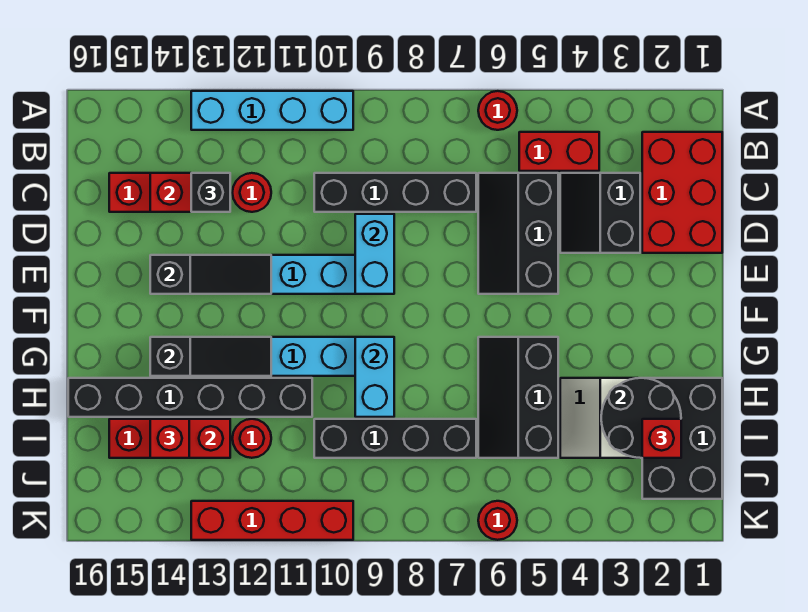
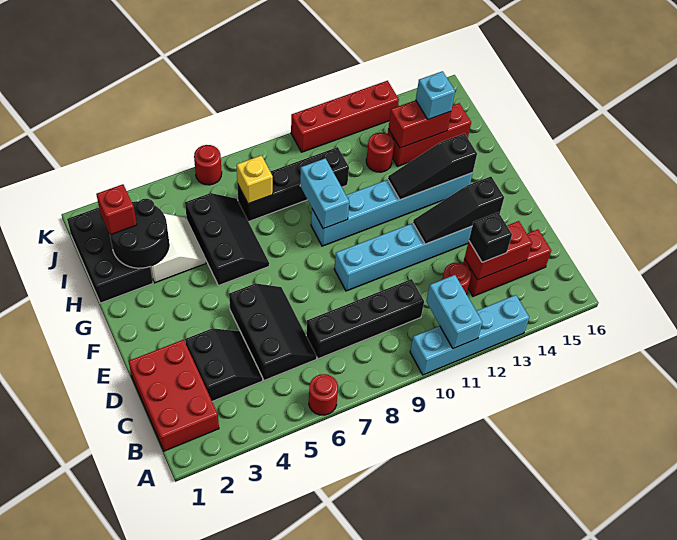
red brick B4:B5 level 1 -> none
cyan brick D9:E9 level 2 -> cyan brick A11:B11 level 2
black brick H11:H16 level 1 -> none
none -> yellow brick I7 level 2
red brick I14 level 3 -> cyan brick I14 level 3

